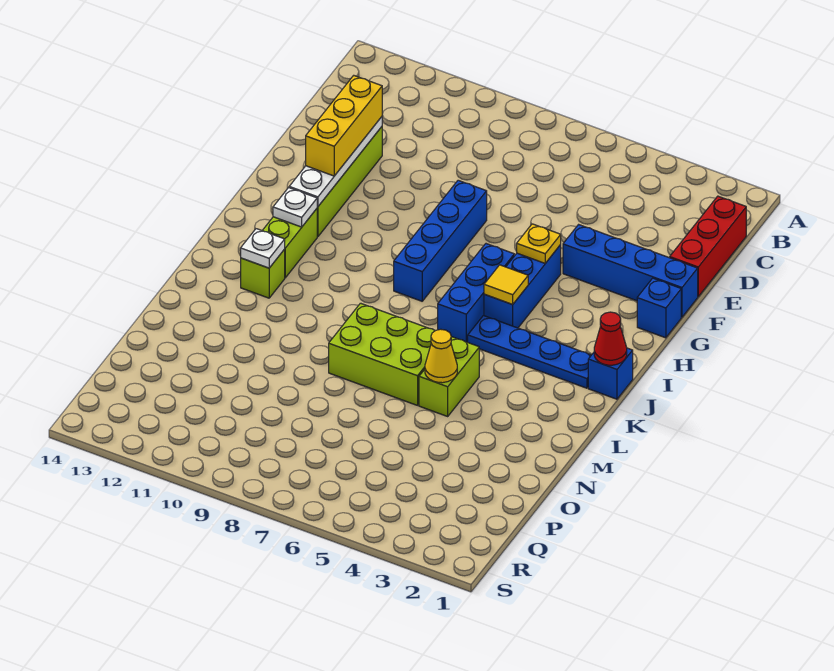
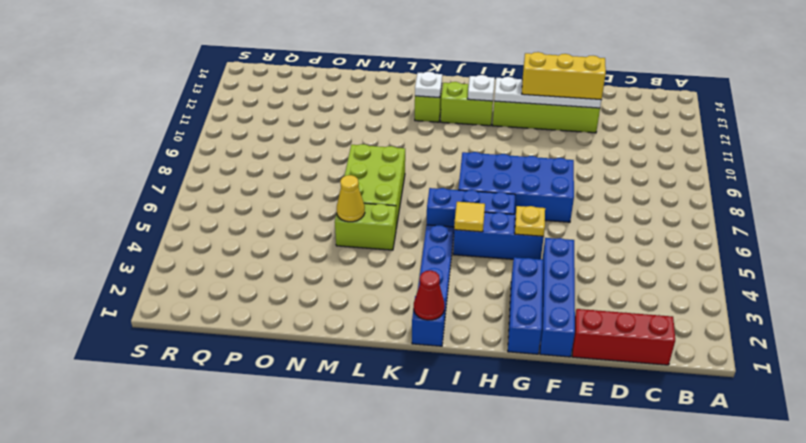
blue brick F8:I8 level 1 -> blue brick F7:I8 level 1
blue brick G1 level 1 -> blue brick G1:G3 level 1

